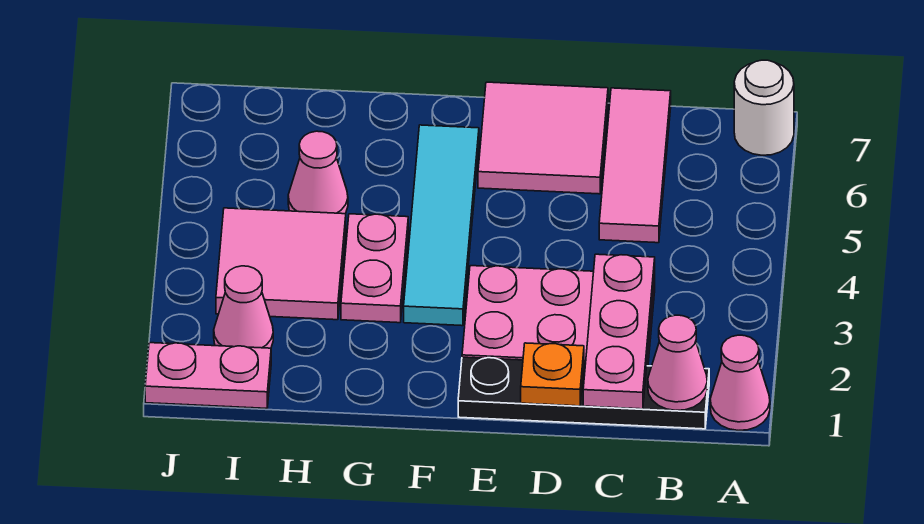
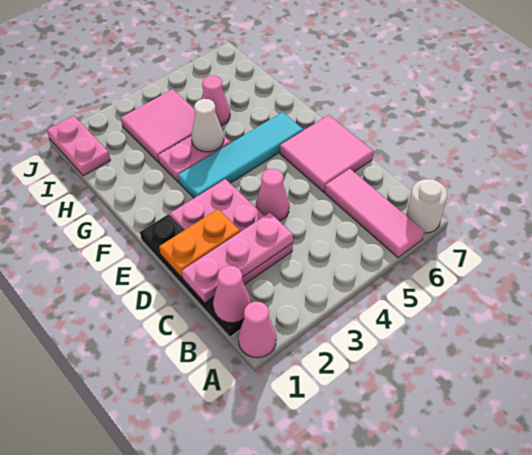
pink tile C5:C7 level 1 -> pink tile A6:C6 level 1
orange plate D1 level 2 -> orange plate D1:D2 level 2
none -> white cone G4 level 2
pink cone I2 level 1 -> pink cone D4 level 1

